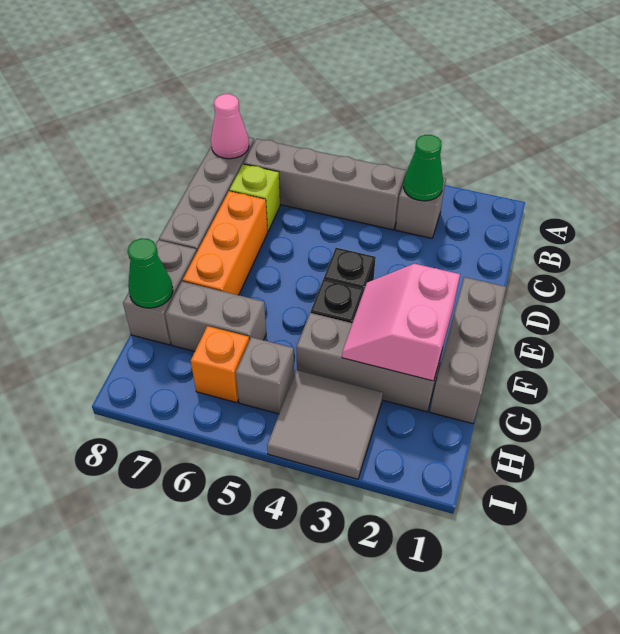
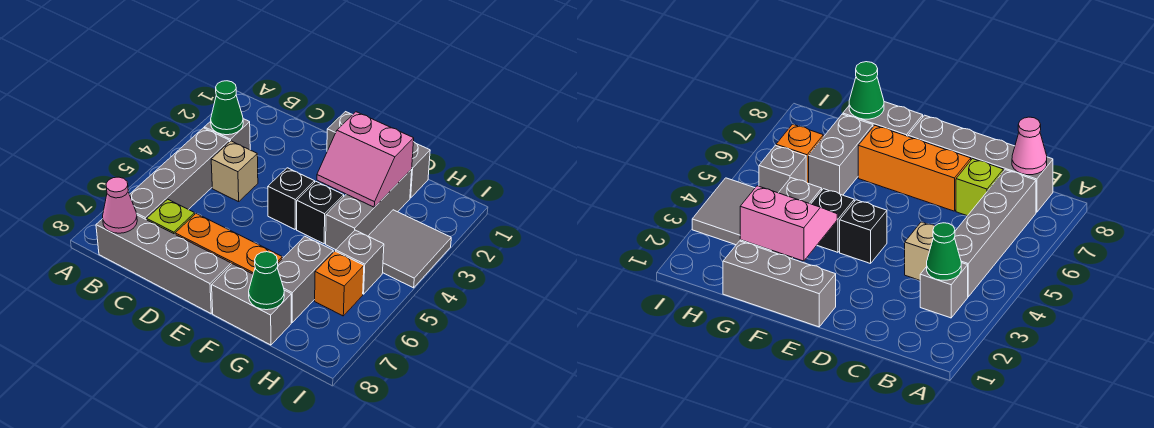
none -> tan brick C4 level 1

